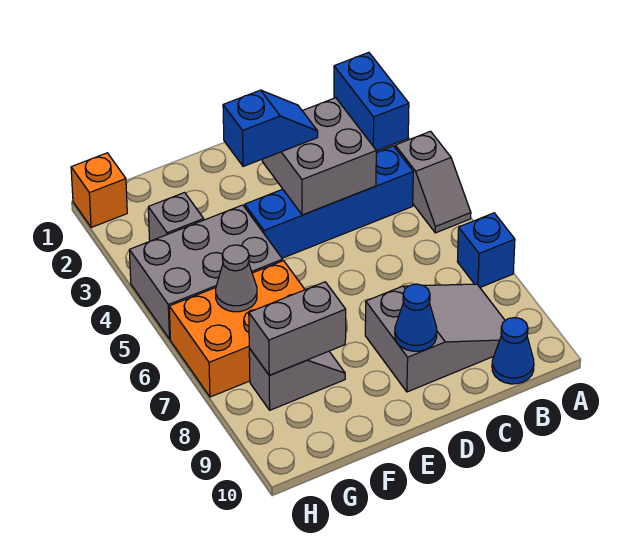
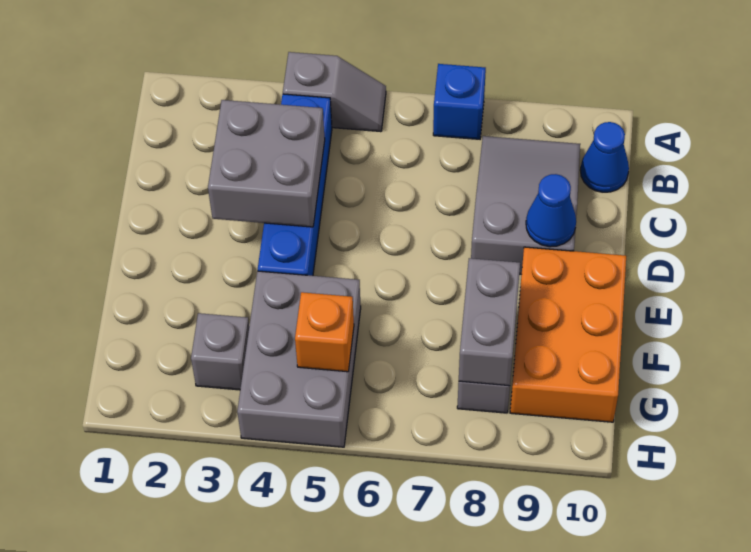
blue brick A1:A2 level 1 -> none
blue slope D3:E3 level 3 top E -> none
orange brick F6:H7 level 1 -> orange brick E9:G10 level 1
grey cone G6 level 2 -> none
orange brick H1 level 1 -> orange brick G5 level 2

